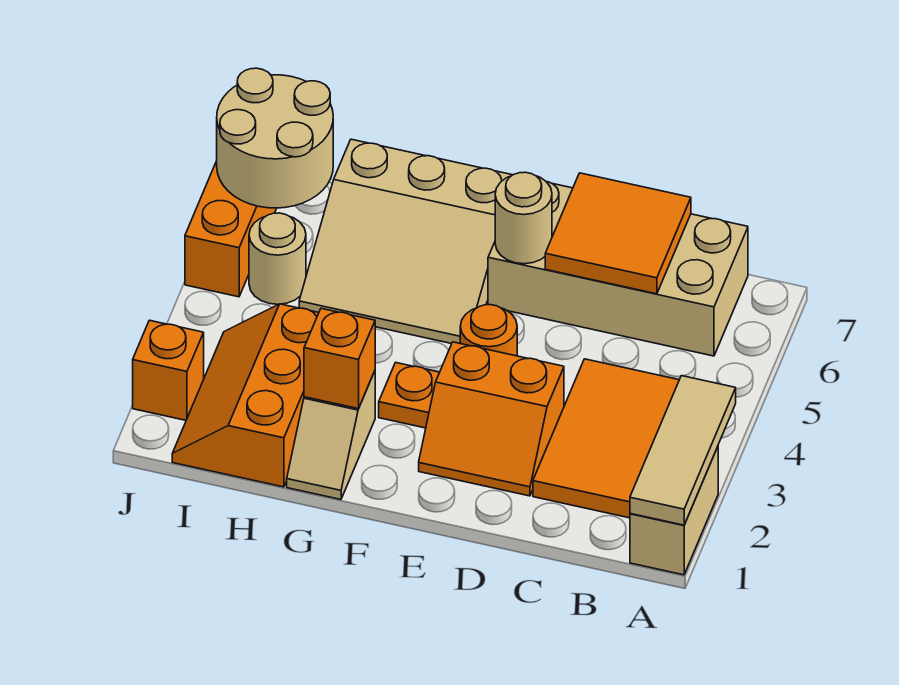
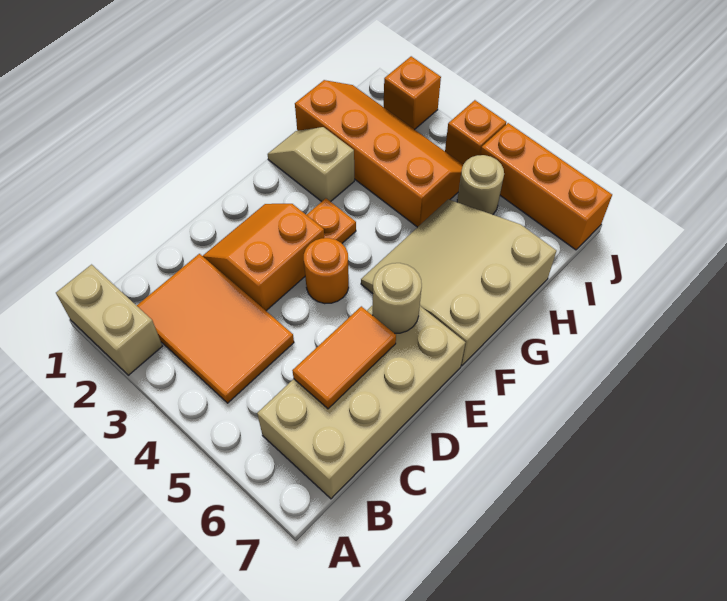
tan tile A1:A3 level 2 -> none
orange tile C6:D7 level 2 -> orange tile C6:D6 level 2
orange brick G2 level 2 -> orange brick J4 level 1
orange slope H1:I3 level 1 top H -> orange slope H1:I4 level 1 top H
tan round brick I6:J7 level 2 -> none

